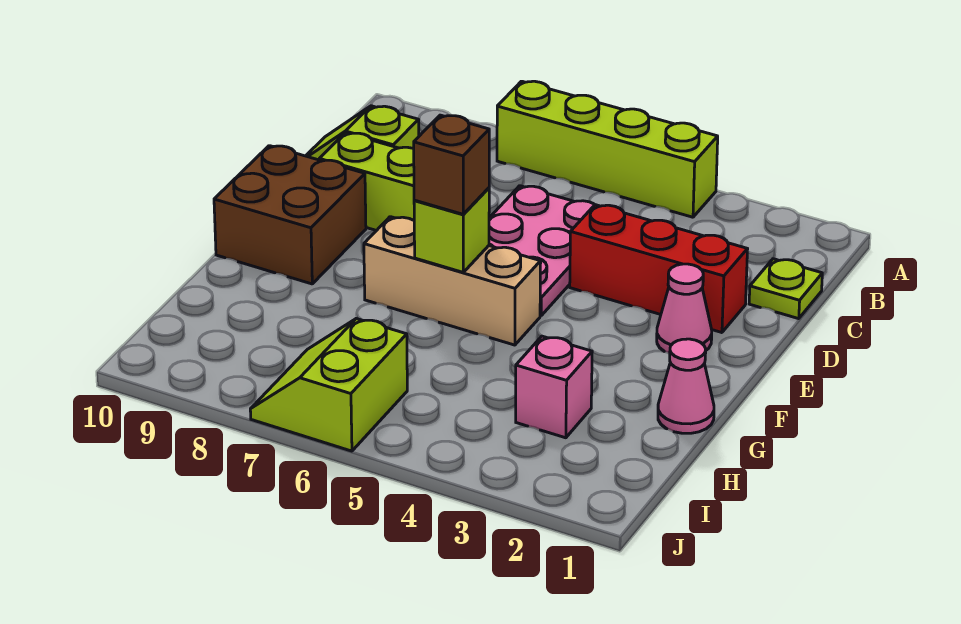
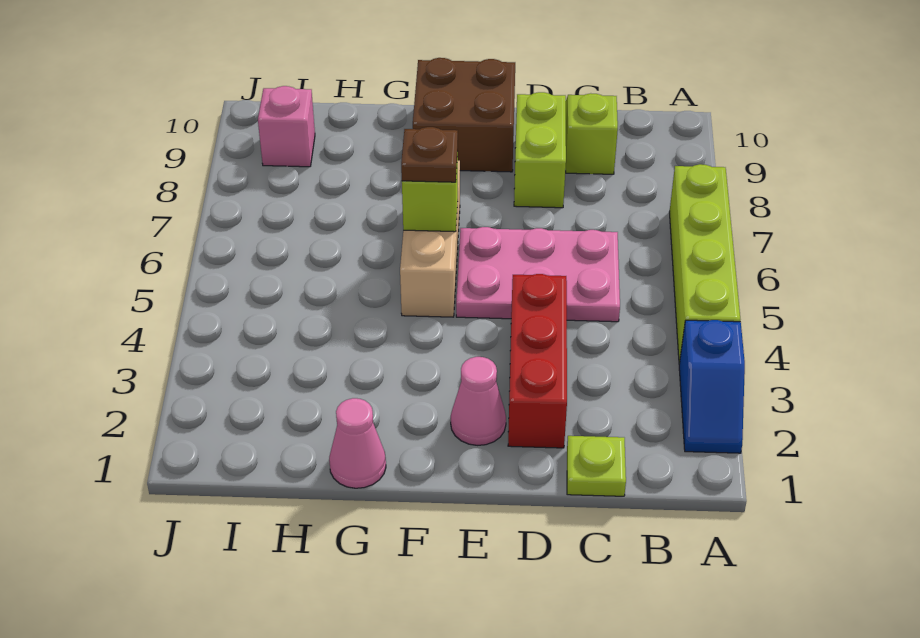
none -> blue slope A2:A3 level 1 top 3
brown brick F6 level 3 -> brown plate F6 level 3
pink brick H3 level 1 -> pink brick I9 level 1
lime slope I6:J7 level 1 top 6 -> none

